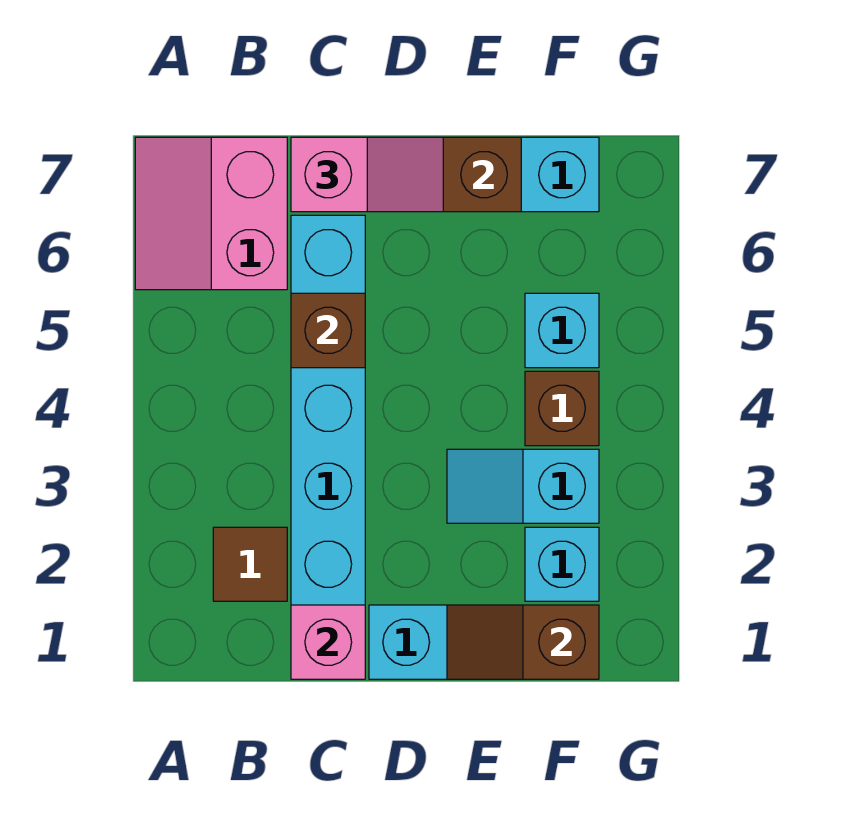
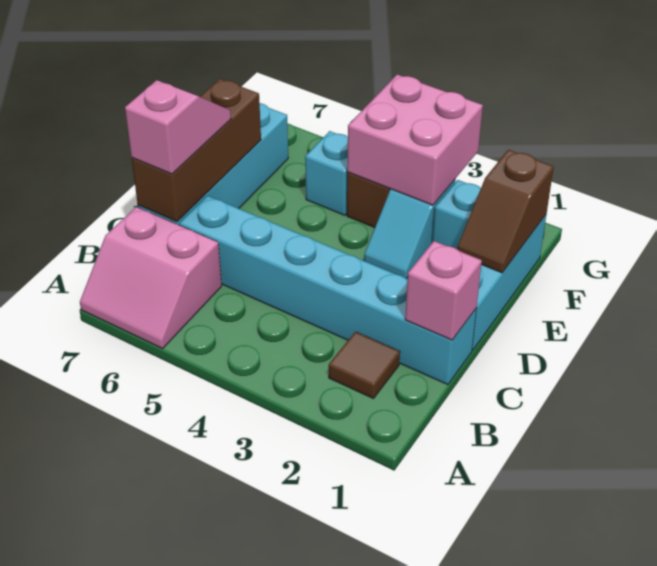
brown brick C5 level 2 -> none
none -> pink brick F3:G4 level 2

